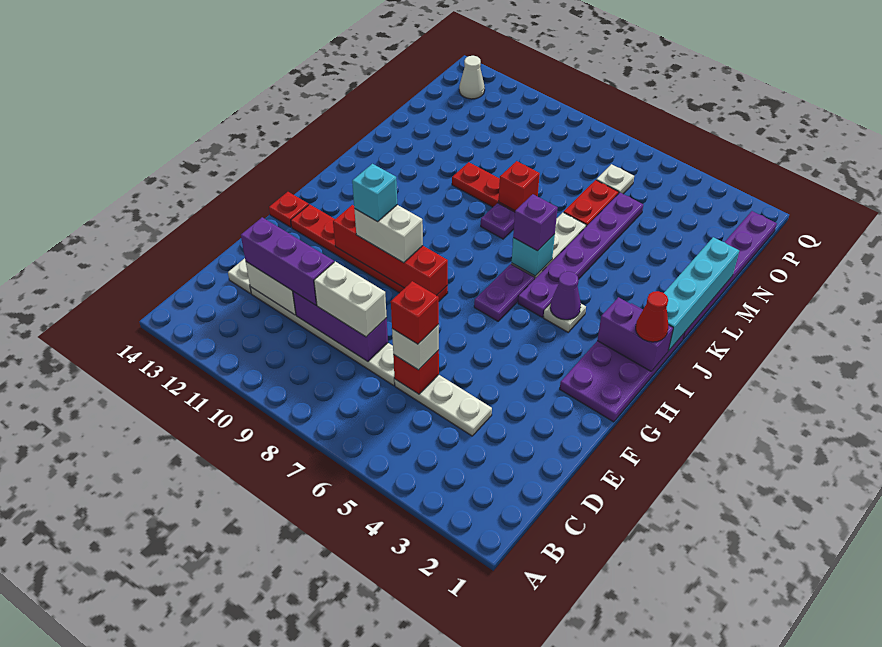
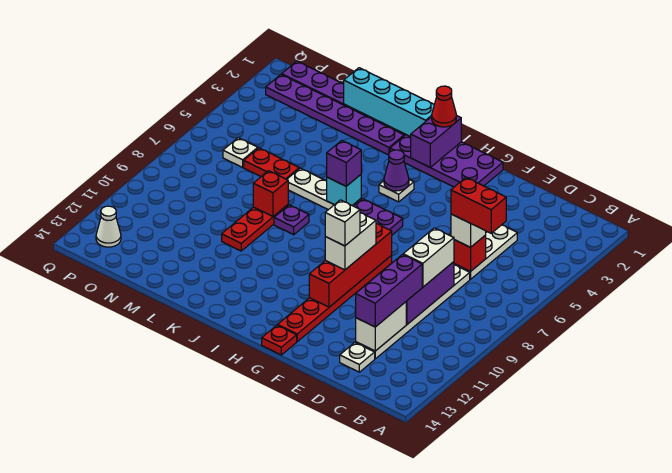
red brick D6 level 4 -> red brick C6:D6 level 4
cyan brick G10 level 4 -> white brick G10 level 4
purple plate I5:N5 level 1 -> purple plate K2:P2 level 1

